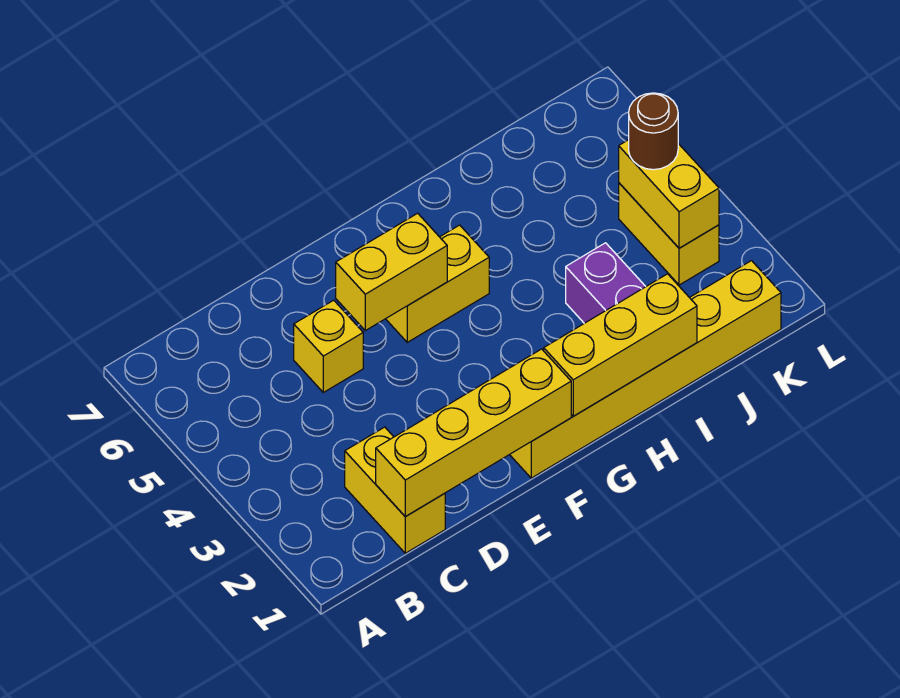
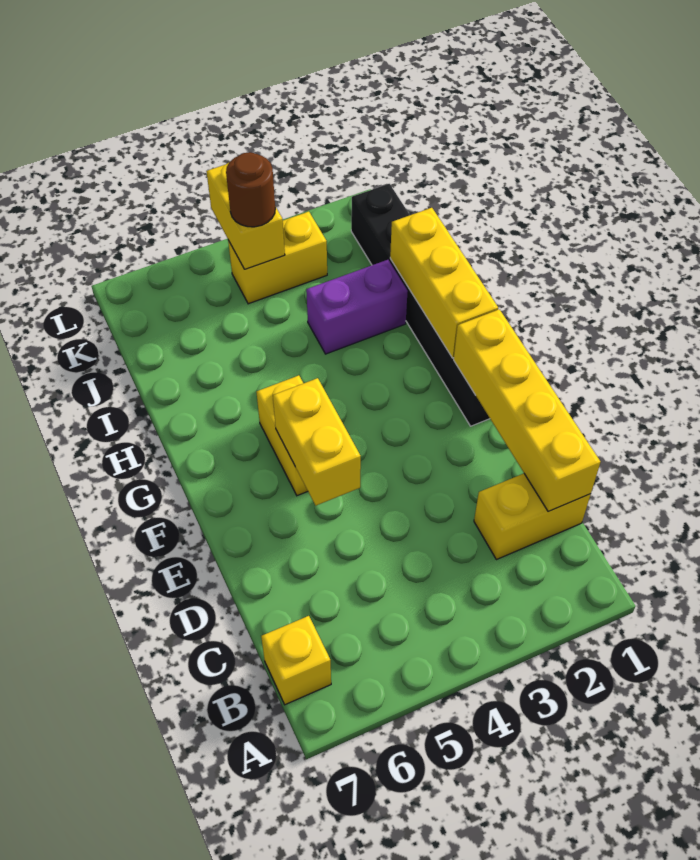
yellow brick D5 level 1 -> yellow brick B7 level 1
yellow brick F1:K1 level 1 -> black brick F1:K1 level 1
yellow brick K3:K4 level 2 -> yellow brick K4:L4 level 2

